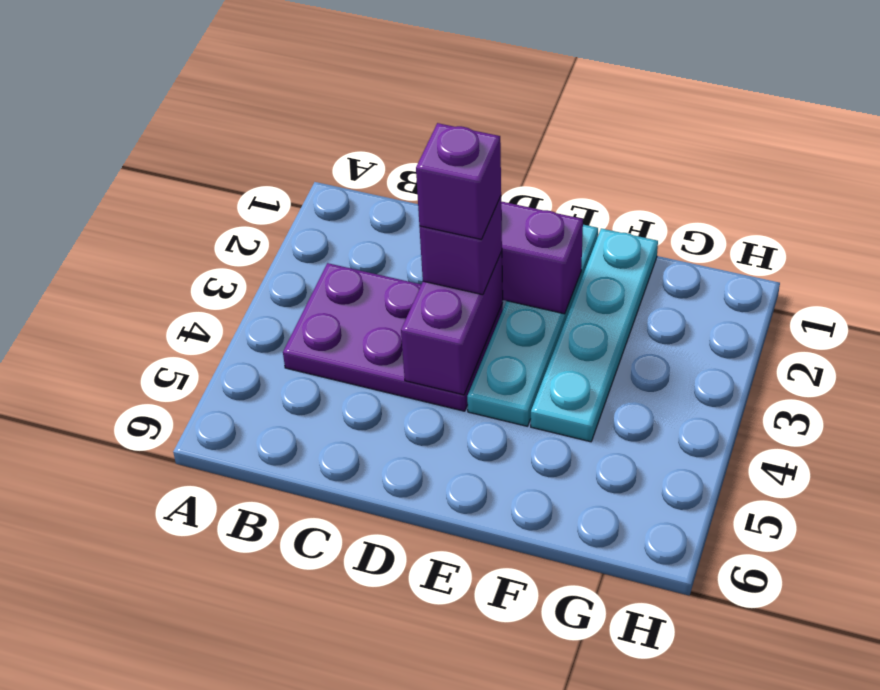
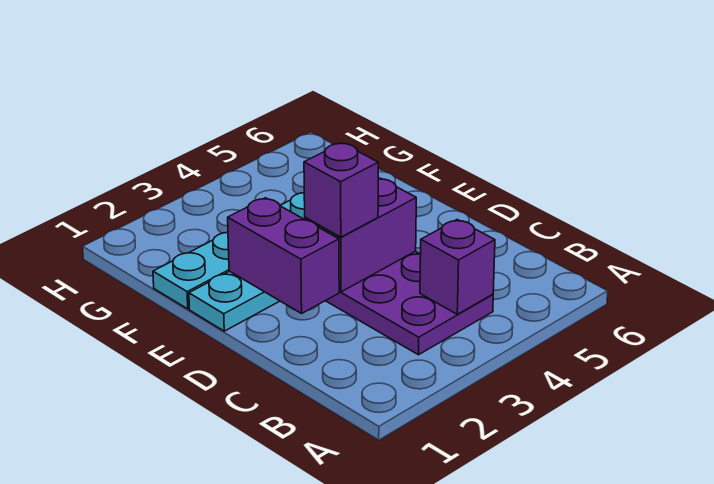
purple brick D3 level 4 -> purple brick B4 level 2

